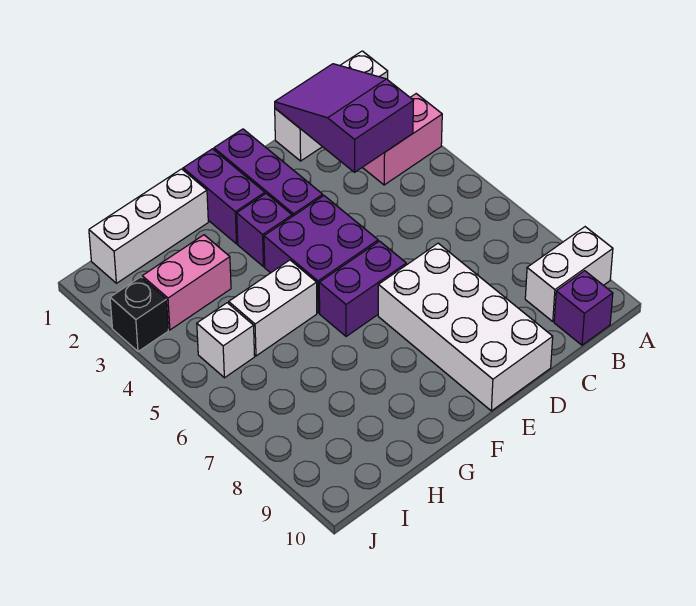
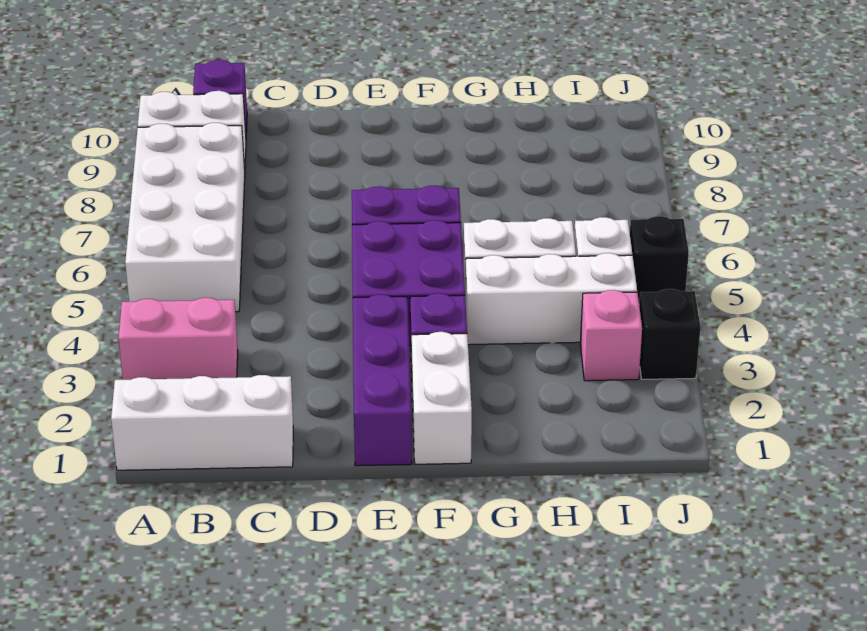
purple slope B1:C3 level 2 top 3 -> none
white brick D7:E10 level 1 -> white brick A5:B8 level 1
purple brick F1:F2 level 1 -> white brick F1:F2 level 1
white brick G1:I1 level 1 -> white brick G4:I4 level 1
pink brick H3:I3 level 1 -> pink brick I3 level 1
none -> black brick J5 level 1

